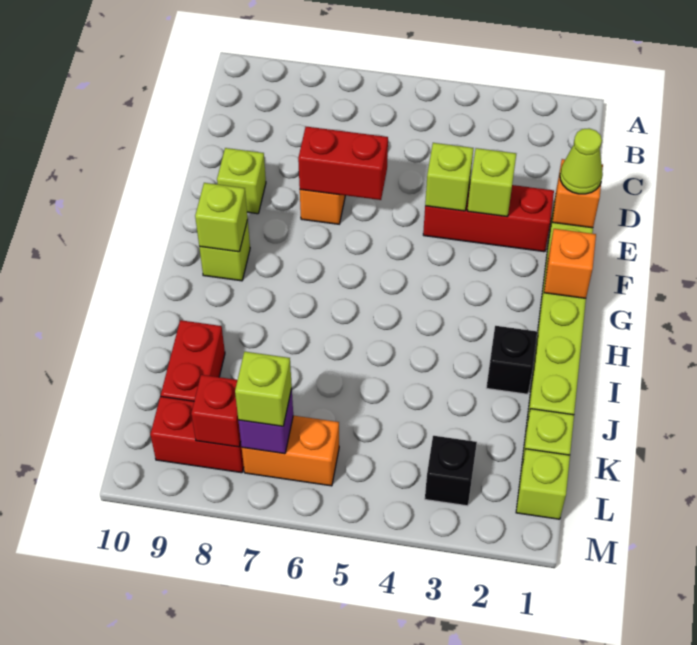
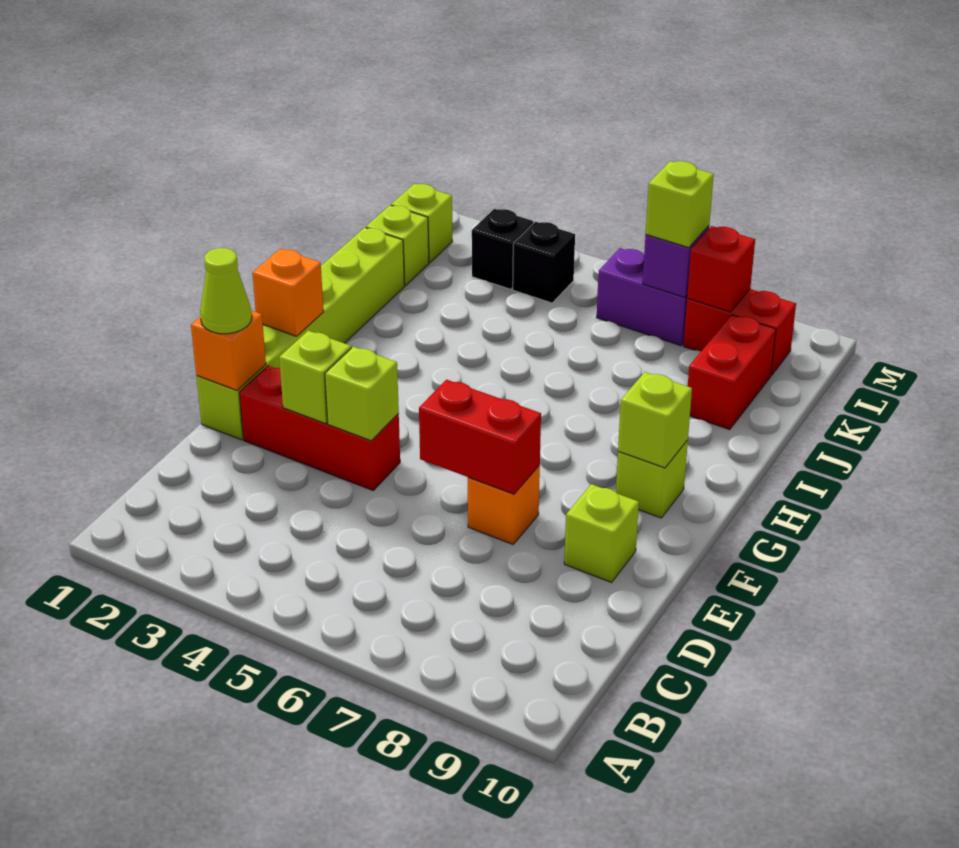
black brick I2 level 1 -> black brick L4 level 1
orange brick L6:L7 level 1 -> purple brick L6:L7 level 1

